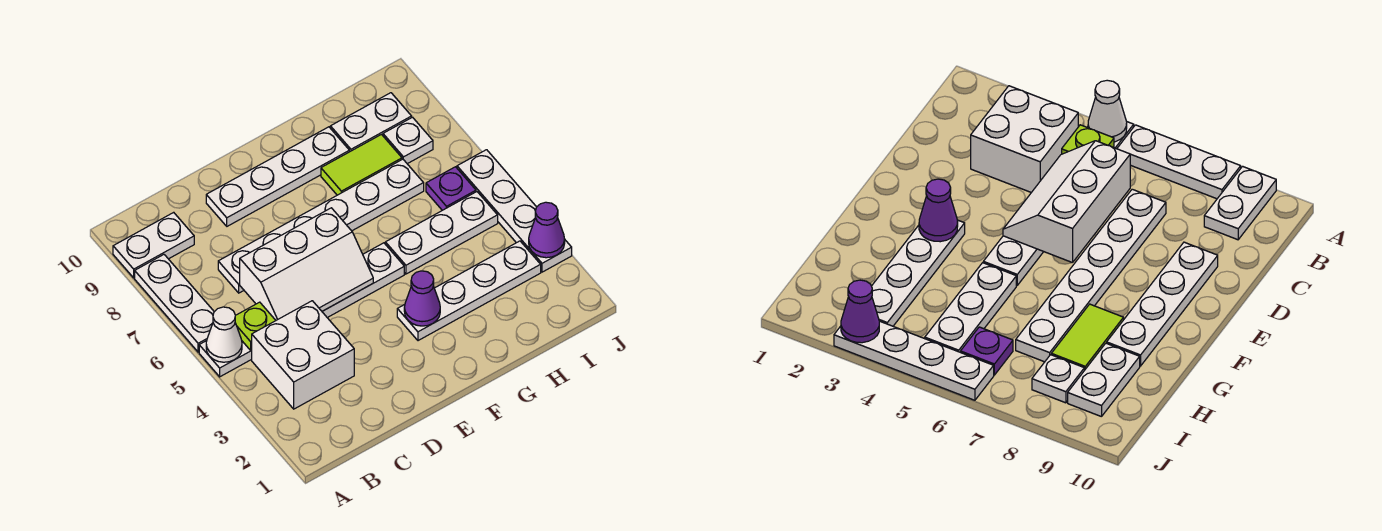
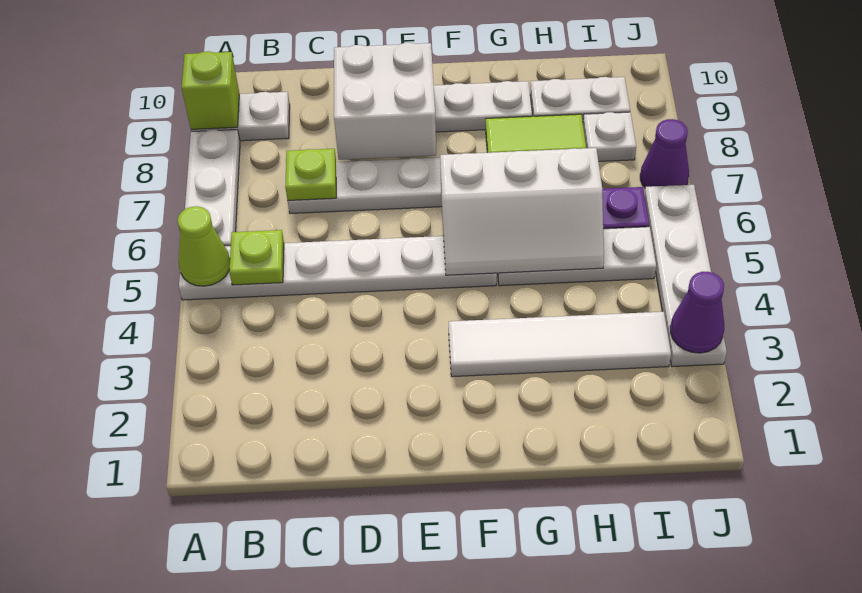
white cone A5 level 2 -> lime cone A5 level 2
none -> lime brick A9 level 2
white brick B3:C4 level 1 -> white brick D8:E9 level 2
white slope C5:E6 level 2 top 6 -> white slope F5:H6 level 2 top 6
none -> lime plate C7 level 2
white plate F3:I3 level 1 -> white tile F3:I3 level 1
purple cone F3 level 2 -> purple cone J7 level 1

